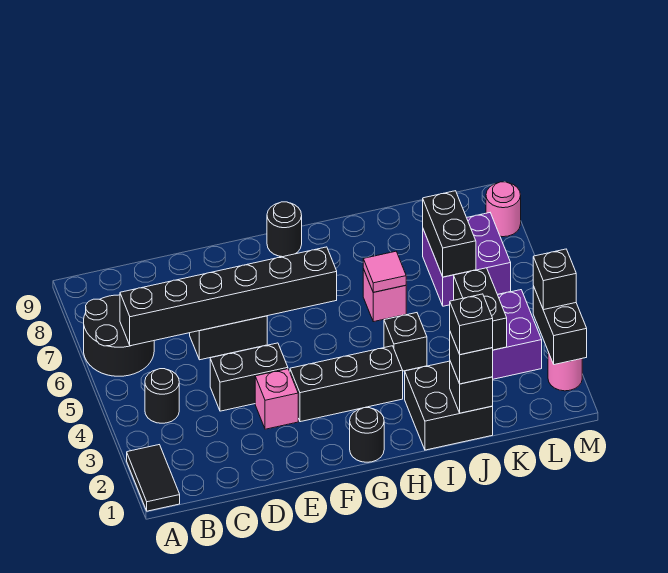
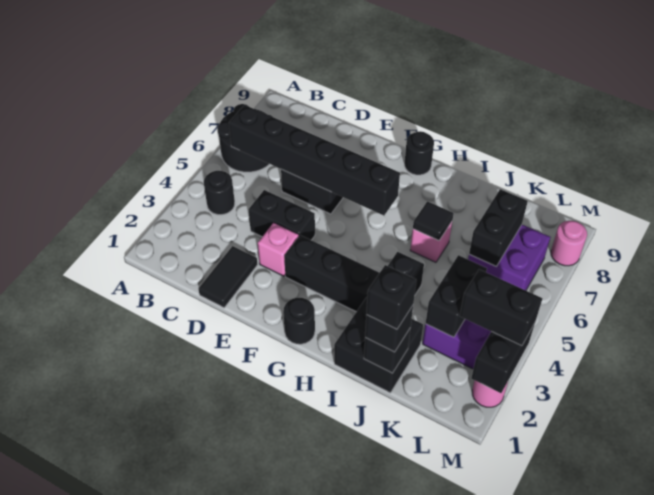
black tile A1:A2 level 1 -> black tile D1:D2 level 1
pink tile I6 level 2 -> black tile I6 level 2
black brick M3 level 3 -> black brick L3:M3 level 3

